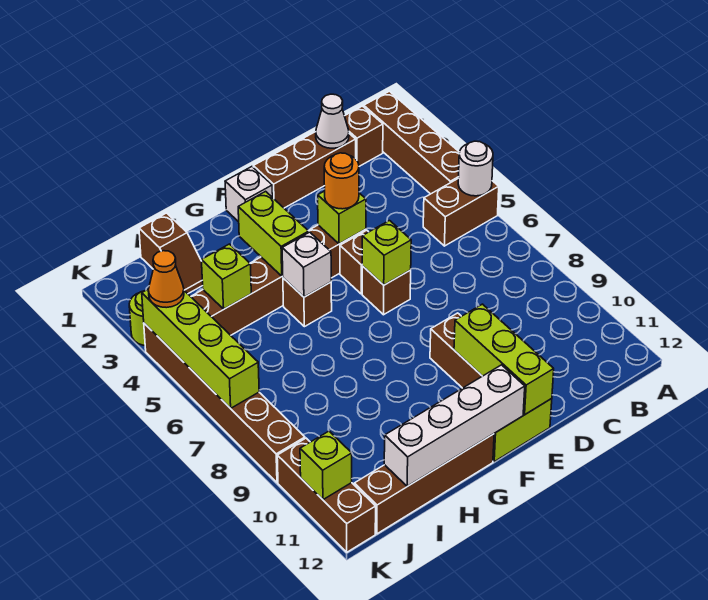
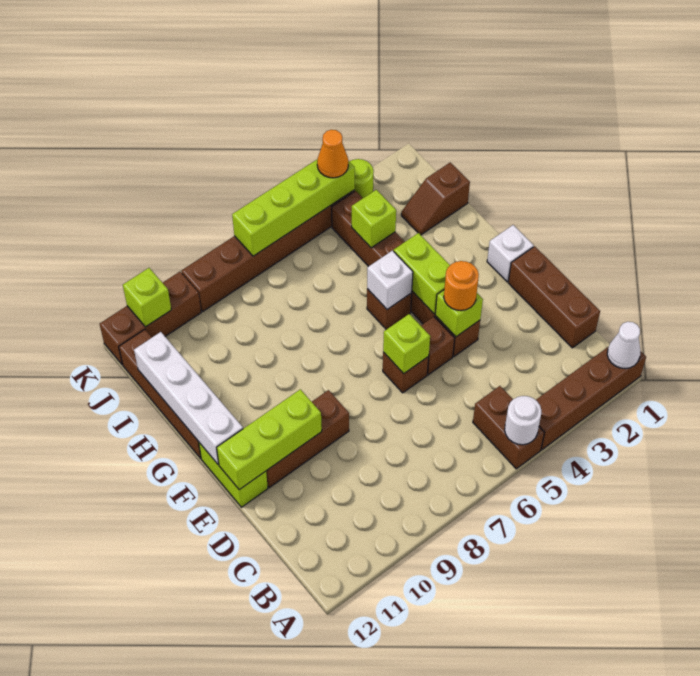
brown brick B1 level 1 -> none
white cone C1 level 2 -> white cone A1 level 2
lime brick G3:G4 level 2 -> lime brick F4:G4 level 2

